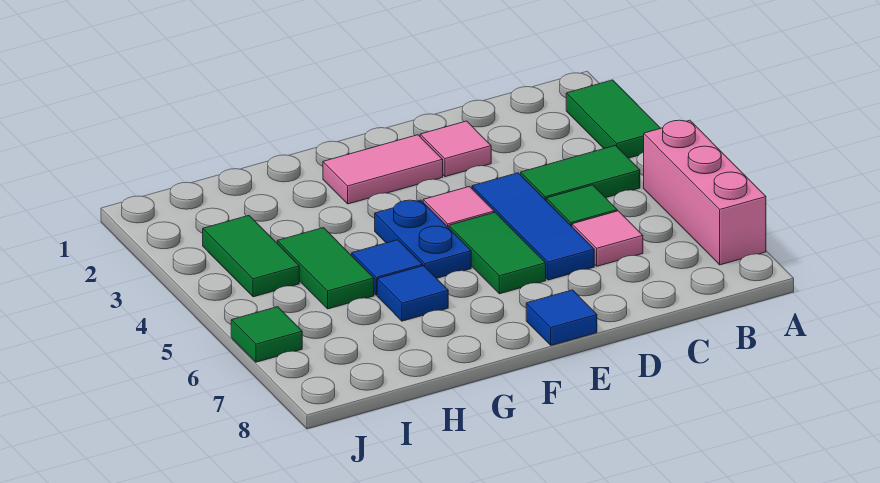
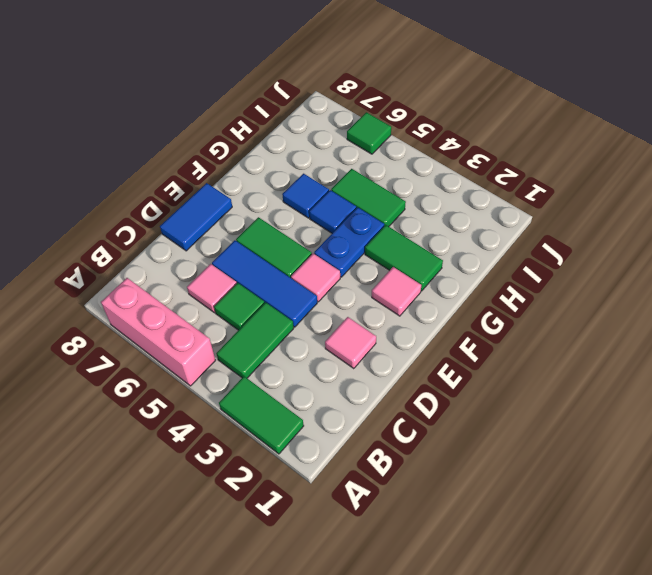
pink tile E2:F2 level 1 -> pink tile F2 level 1
blue tile E8 level 1 -> blue tile D8:E8 level 1
blue plate F4:F5 level 1 -> blue plate F4:G4 level 1
green tile I3:I4 level 1 -> green tile G2:G3 level 1

